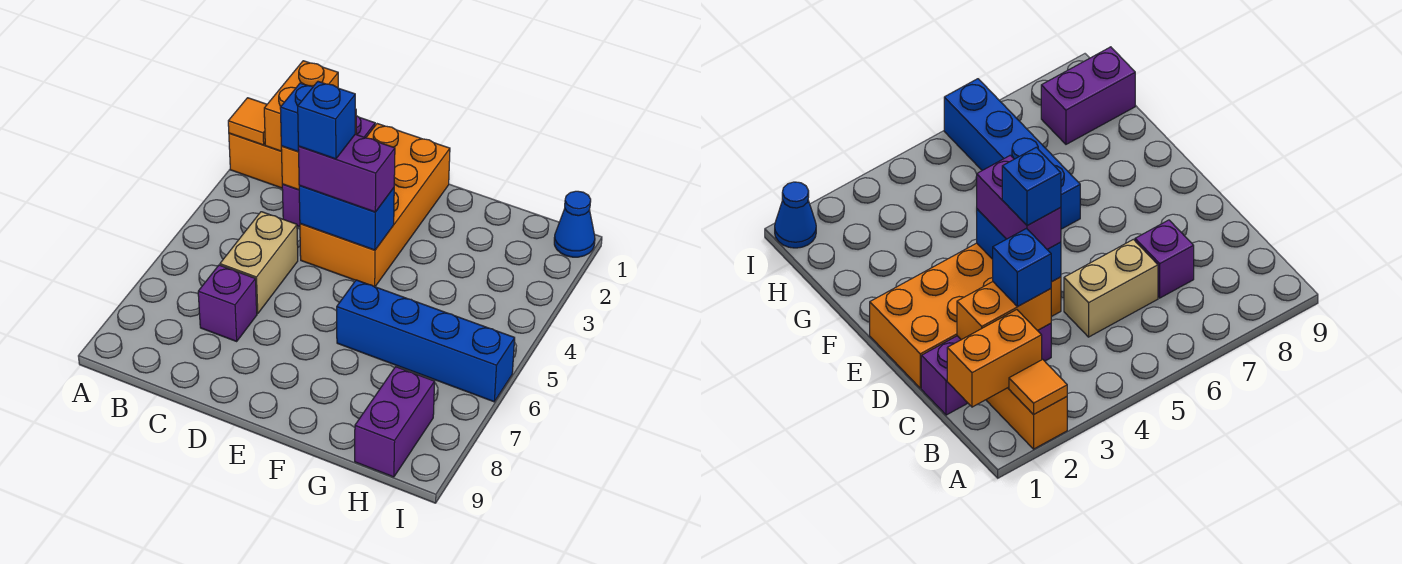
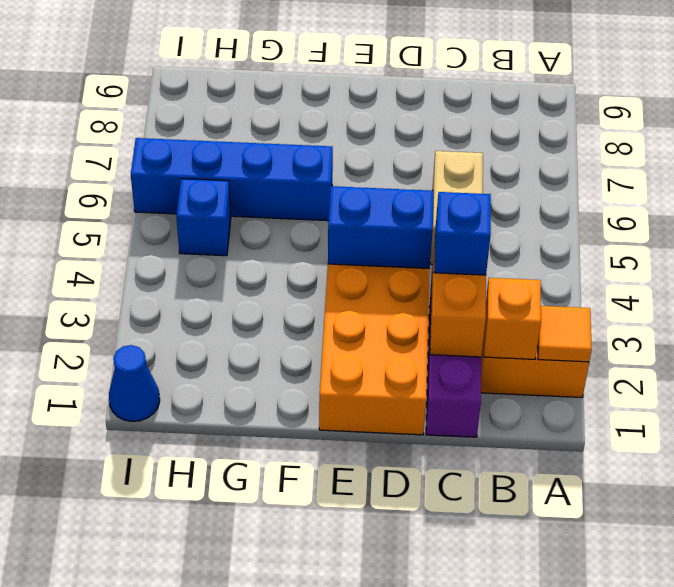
orange brick B1:B2 level 2 -> orange brick B2 level 2
purple brick C7 level 1 -> none
purple brick D4:E4 level 3 -> none
blue brick D4 level 4 -> blue brick H5 level 1
purple brick H8:H9 level 1 -> none

